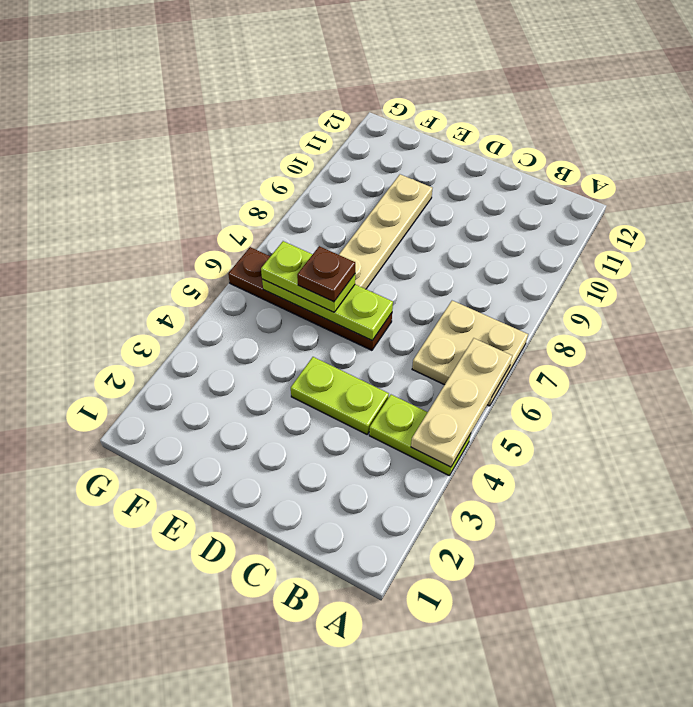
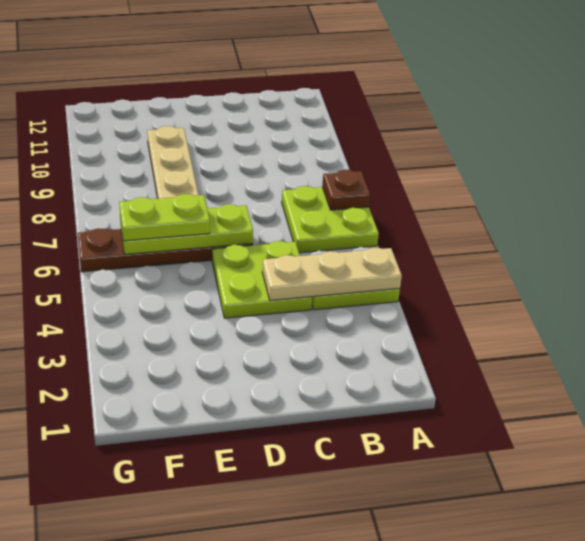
tan plate A4:A6 level 2 -> tan plate A4:C4 level 2
tan plate A6:B7 level 1 -> lime plate A6:B7 level 1
lime plate C4:D4 level 1 -> lime plate C4:D5 level 1
brown plate E6 level 4 -> brown plate A7 level 2

